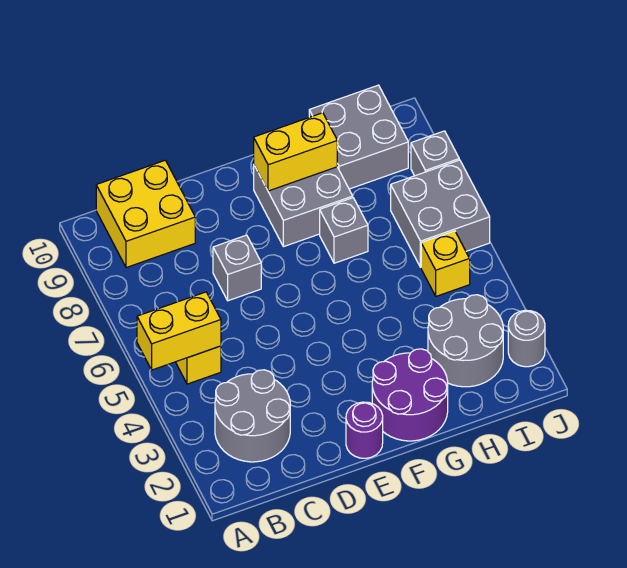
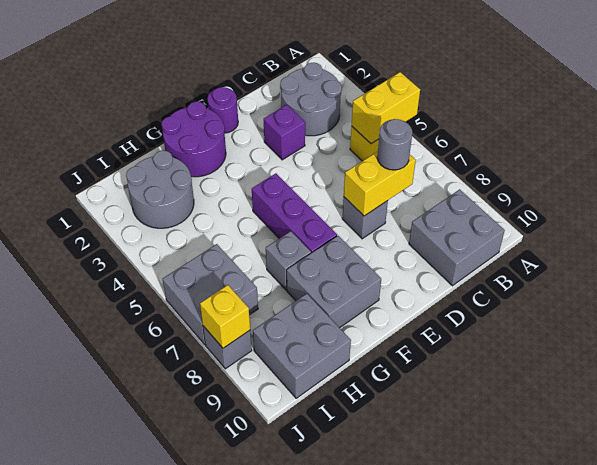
yellow brick B9:C10 level 1 -> grey brick B9:C10 level 1
none -> purple brick D3 level 1
none -> purple brick F5:F7 level 1
yellow brick F9:G9 level 2 -> yellow brick C7:D7 level 2
yellow brick I5 level 1 -> yellow brick J8 level 2
grey round brick J2 level 1 -> grey round brick C7 level 3

